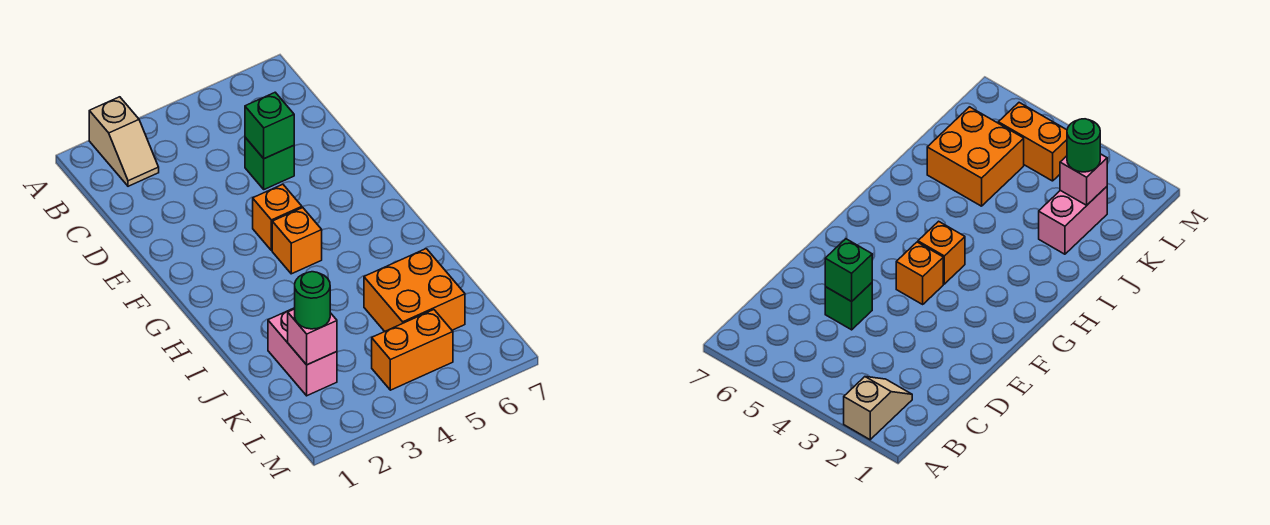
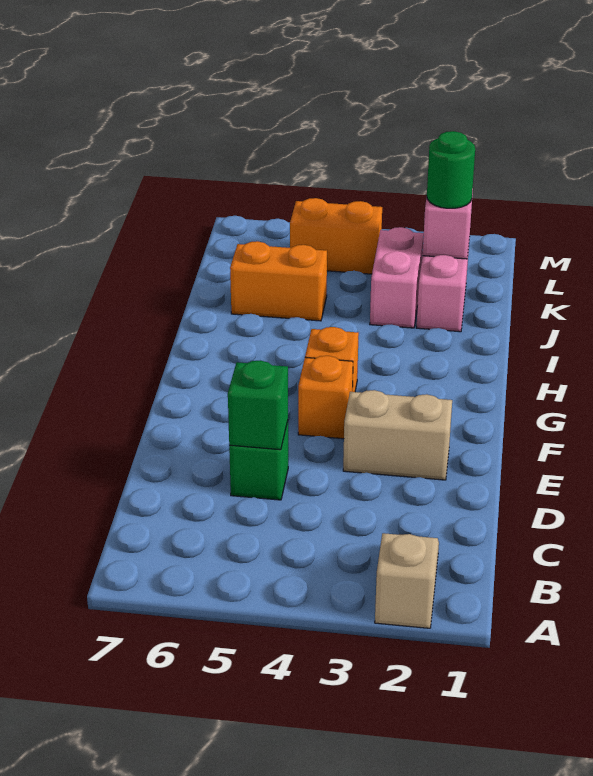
none -> tan brick E2:E3 level 1
none -> pink brick J3:K3 level 1
orange brick J5:K6 level 1 -> orange brick J5:J6 level 1

